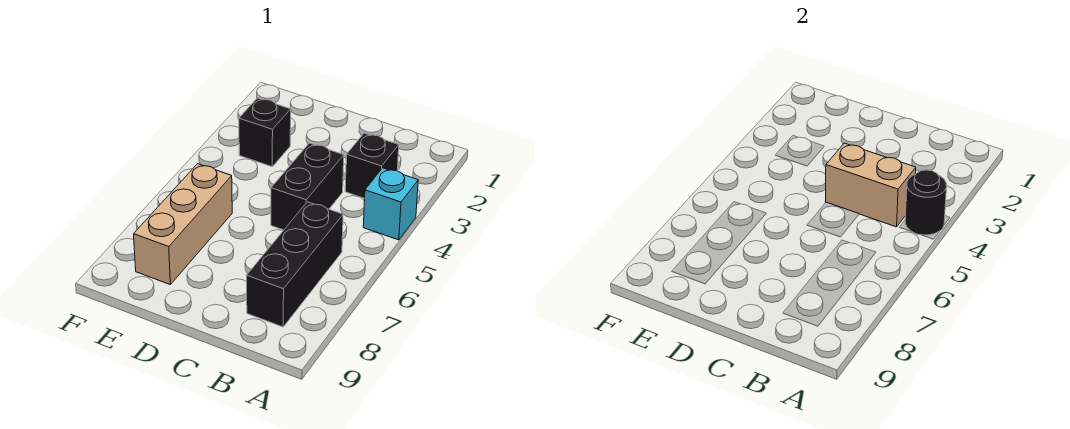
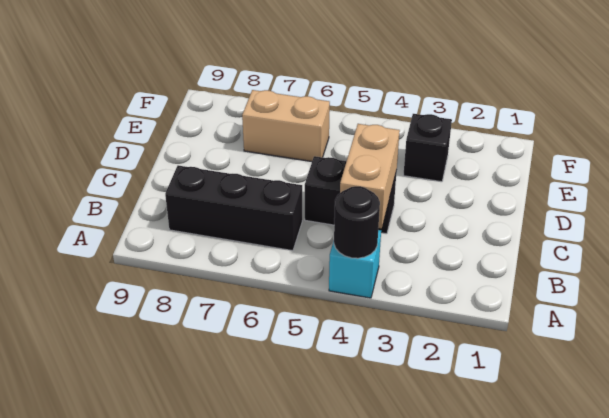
black brick B3 level 1 -> none
tan brick E6:E8 level 1 -> tan brick E6:E7 level 1

